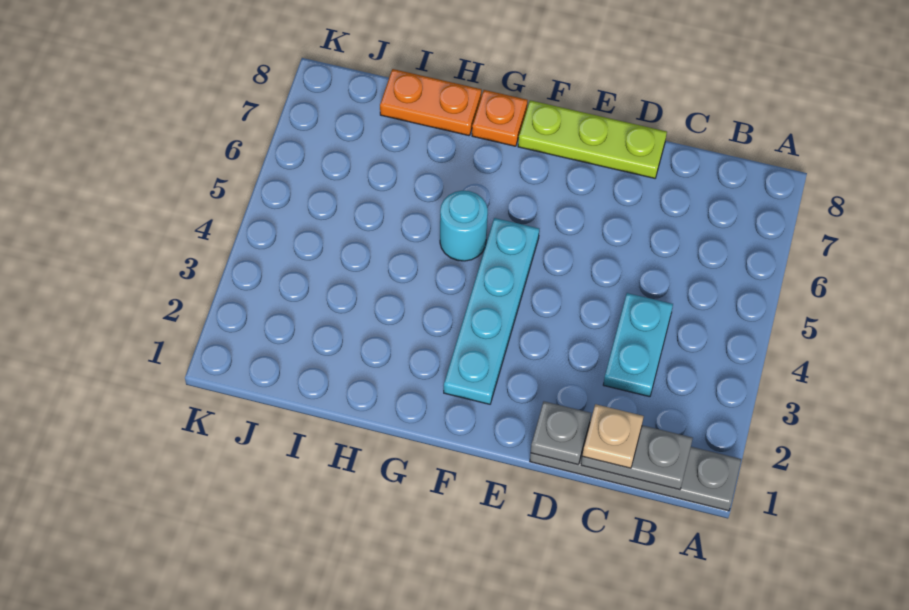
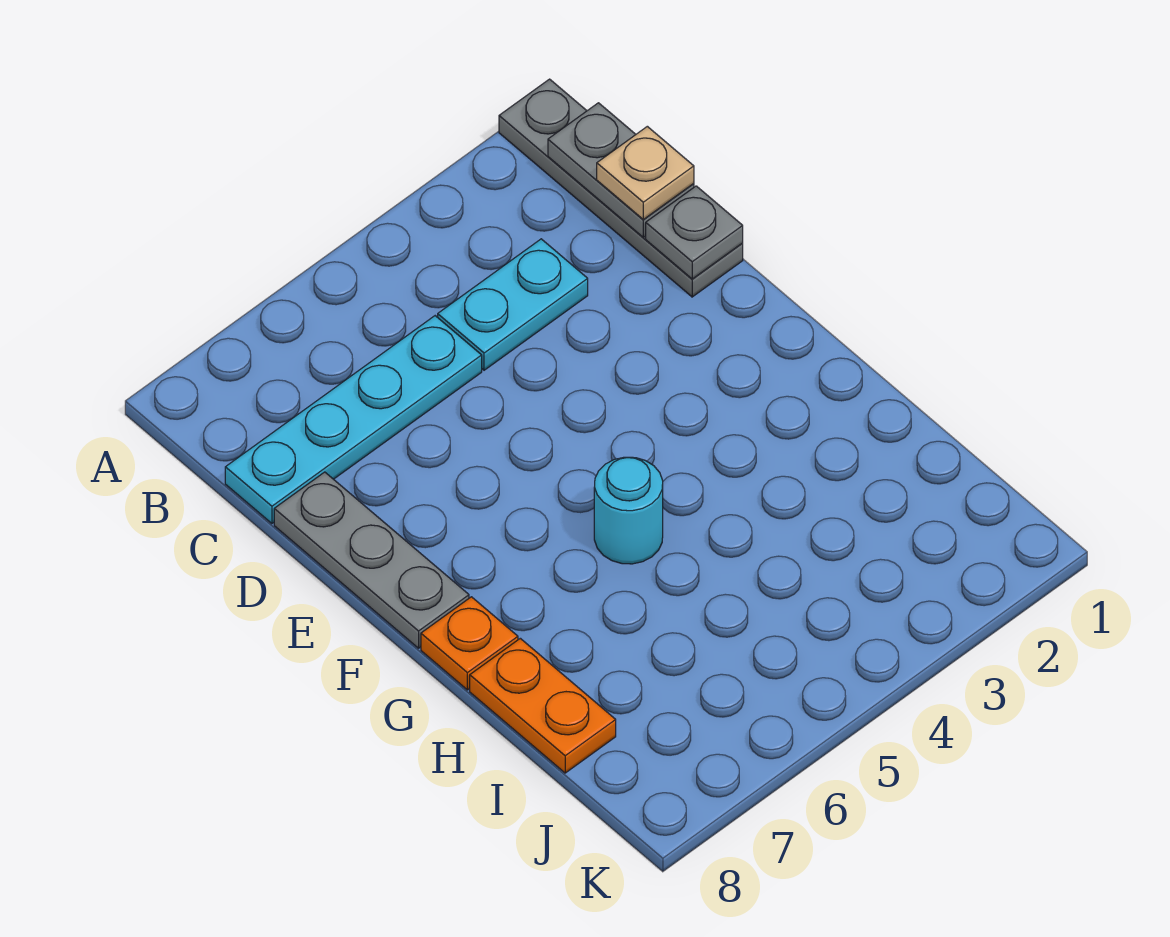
lime plate D8:F8 level 1 -> grey plate D8:F8 level 1
cyan plate F2:F5 level 1 -> cyan plate C5:C8 level 1

